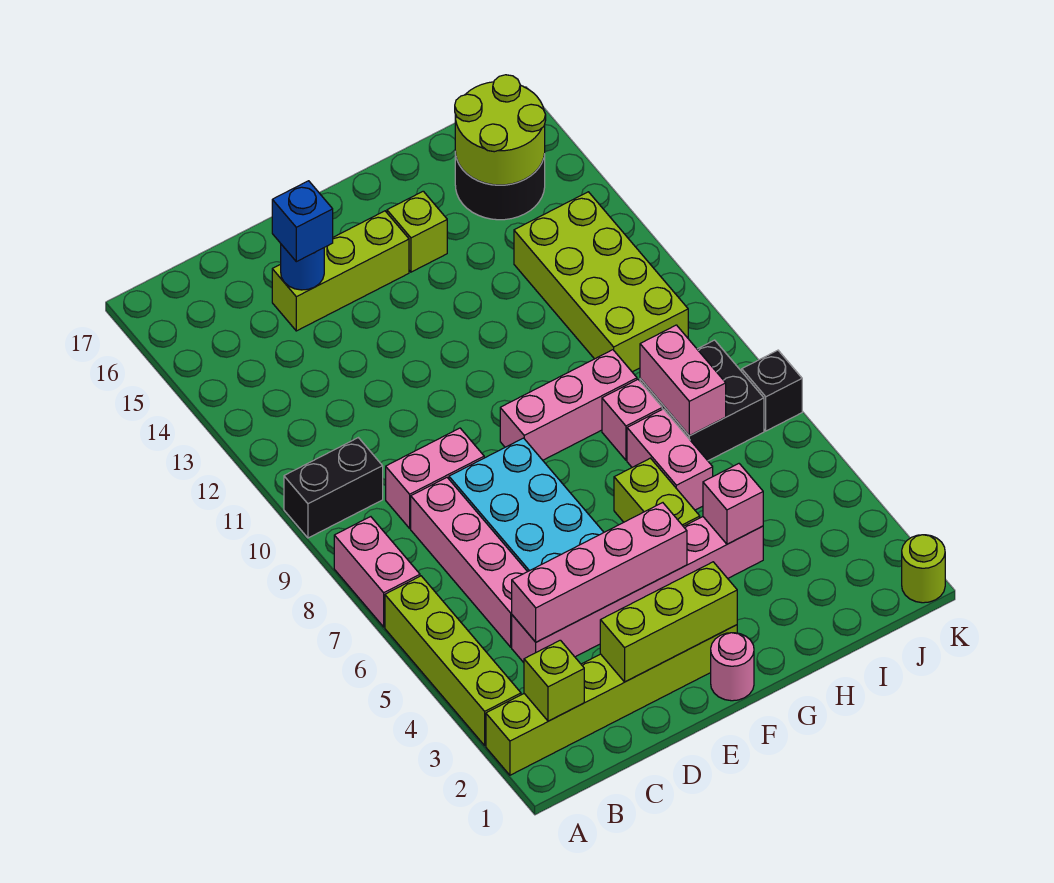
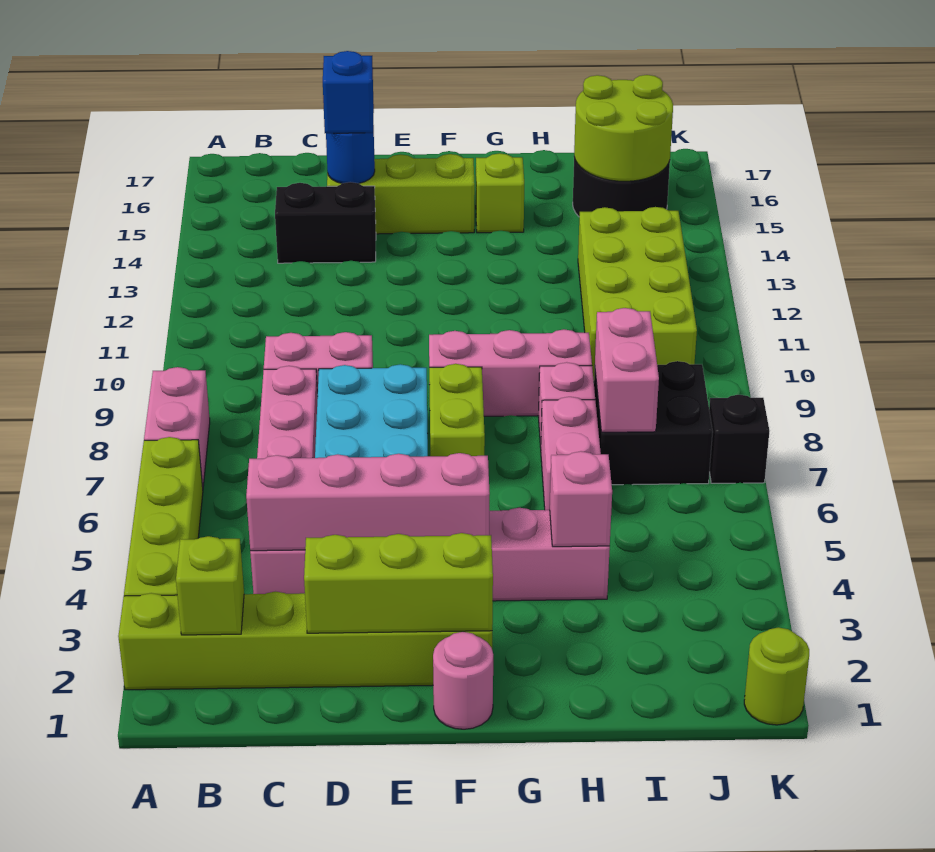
black brick A10:B10 level 1 -> black brick C14:D14 level 1
lime brick G5:G6 level 1 -> lime brick F7:F8 level 1

